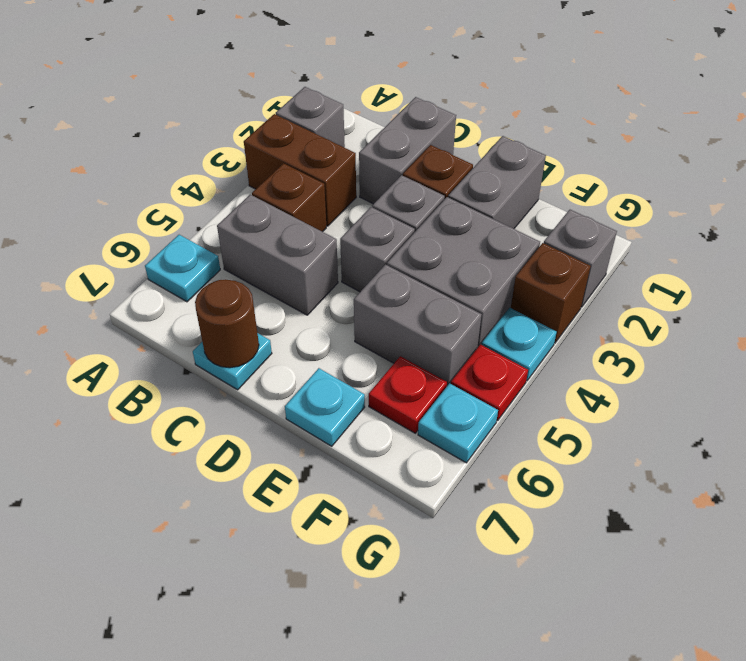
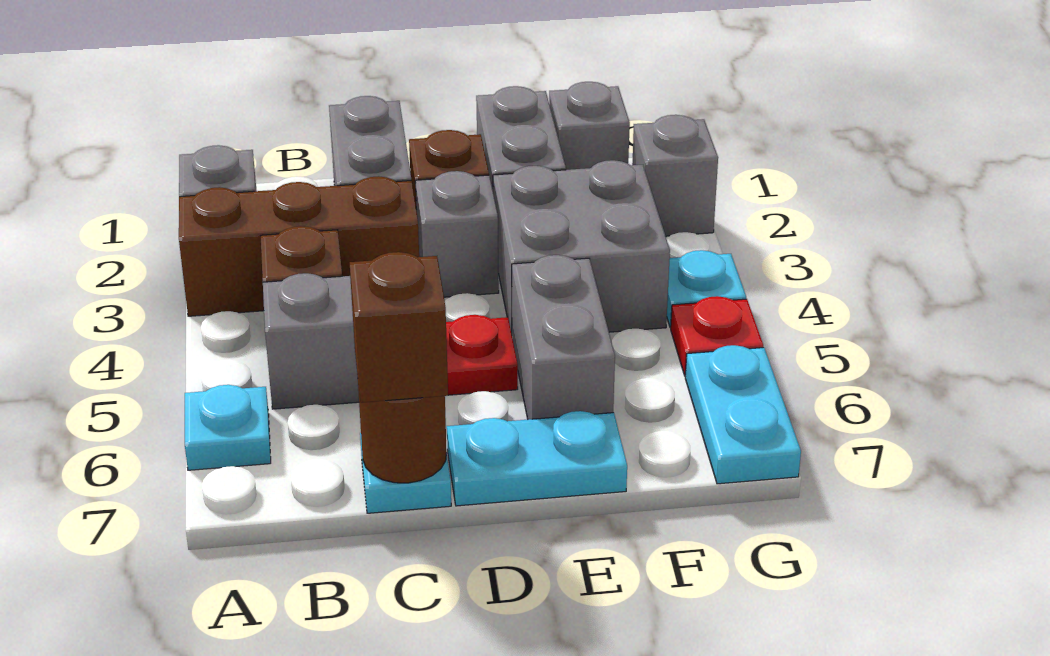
brown brick A3:B3 level 1 -> brown brick A3:C3 level 1
grey brick D4 level 1 -> grey brick F1 level 1
grey brick E5:F5 level 1 -> grey brick E5:E6 level 1
cyan plate E7 level 1 -> cyan plate D7:E7 level 1
red plate F6 level 1 -> red plate D5 level 1
brown brick G3 level 1 -> brown brick C7 level 3
cyan plate G6 level 1 -> cyan plate G6:G7 level 1

